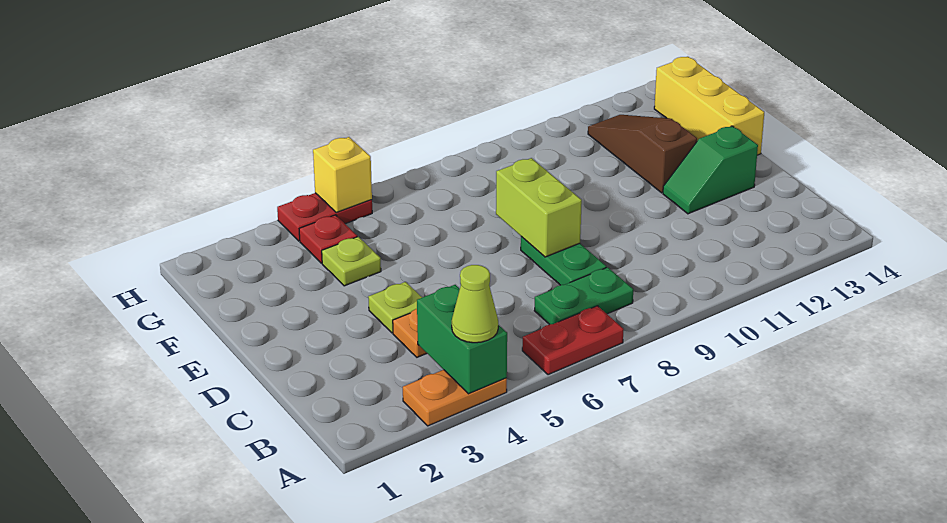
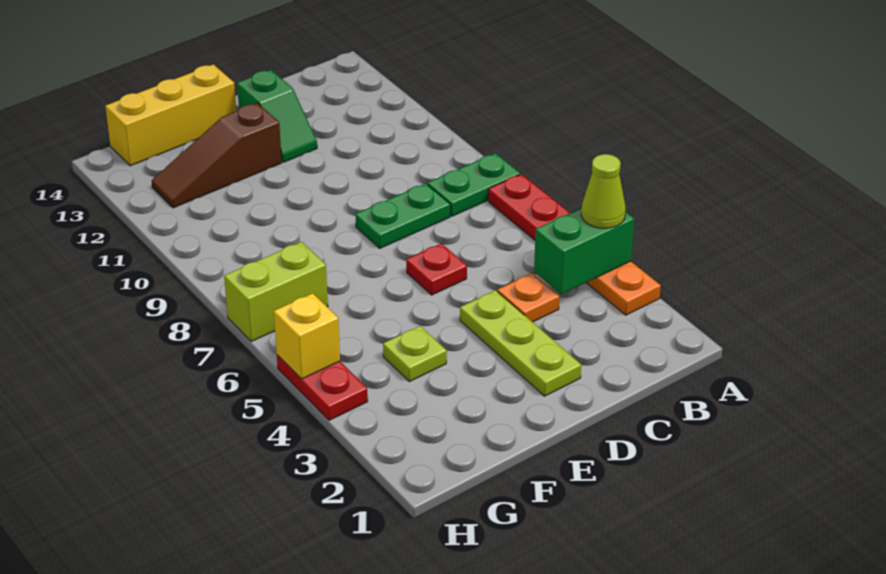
green plate B7:B8 level 1 -> green plate A8:B8 level 1
lime plate D4 level 1 -> lime plate D2:D4 level 1
lime brick D8:E8 level 2 -> lime brick G7:H7 level 1
red plate G4 level 1 -> red plate D6 level 1

